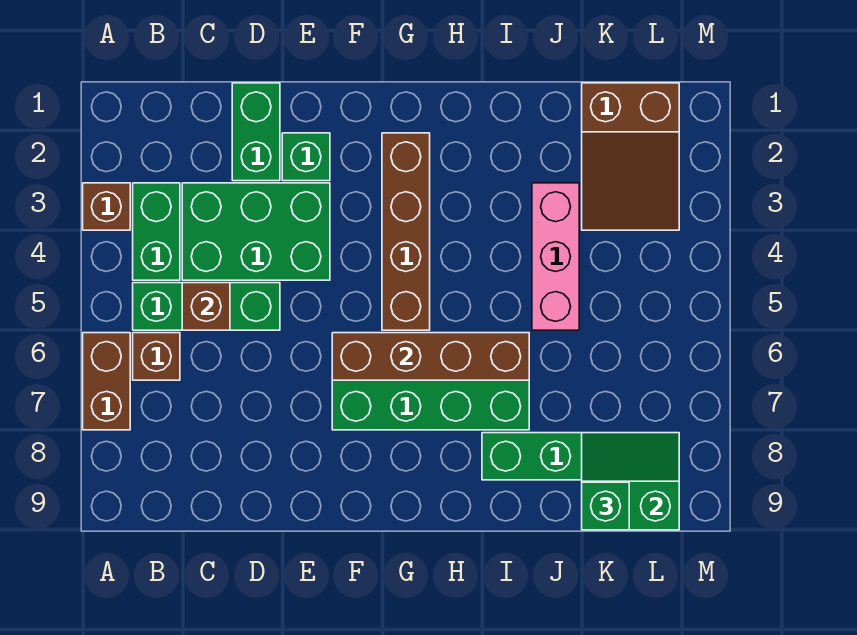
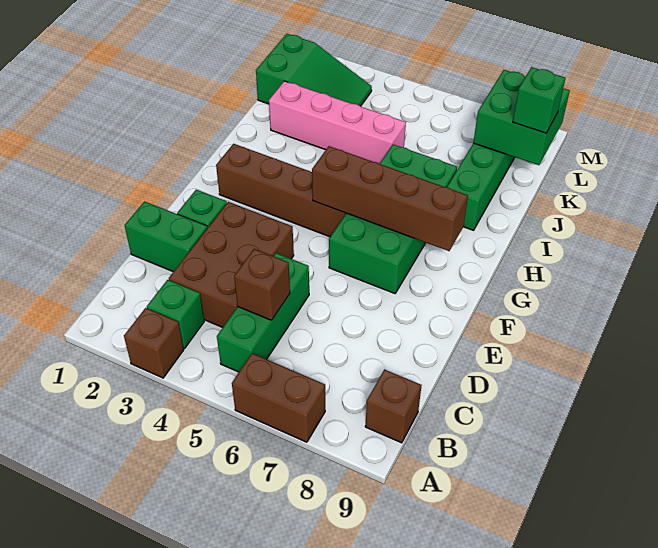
green brick B3:B4 level 1 -> green brick B3 level 1
brown brick B6 level 1 -> brown brick B9 level 1
green brick C3:E4 level 1 -> brown brick C3:E4 level 1
brown brick F6:I6 level 2 -> brown brick G5:G8 level 2
pink brick J3:J5 level 1 -> pink brick J2:J5 level 1
brown slope K1:L3 level 1 top 1 -> green slope K1:L3 level 1 top 1
green slope K8:L9 level 2 top 9 -> green brick K8:L9 level 2

